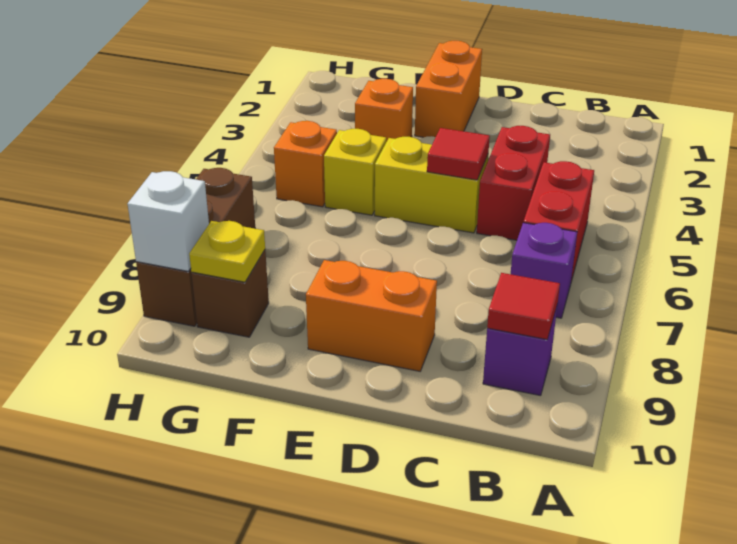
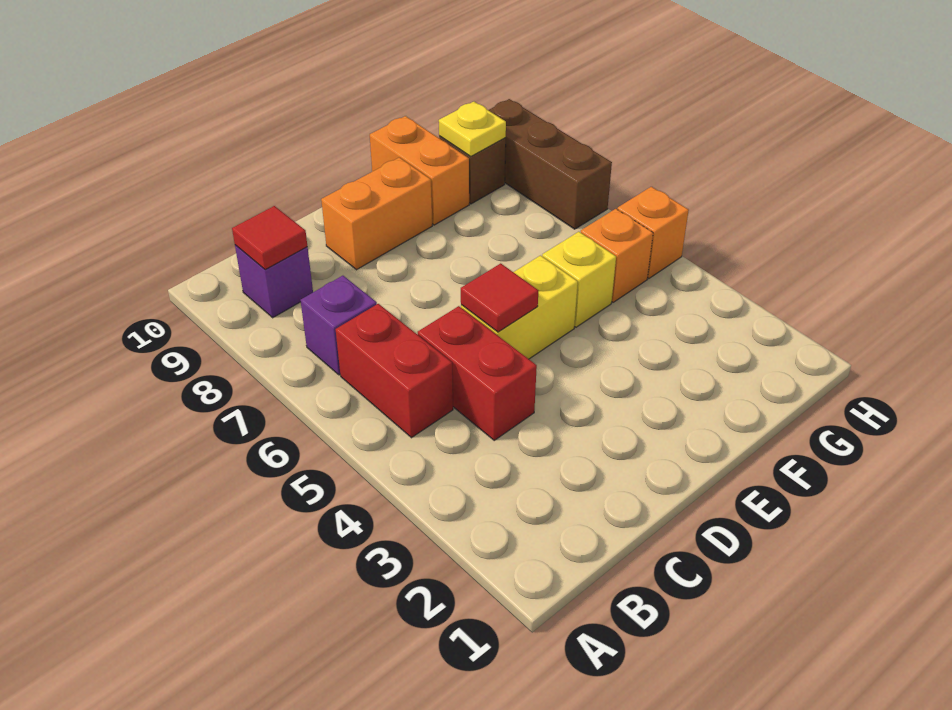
orange brick E1:E2 level 1 -> orange brick F9:F10 level 1
orange brick F3 level 1 -> orange brick H5 level 1
white brick H9 level 2 -> none

